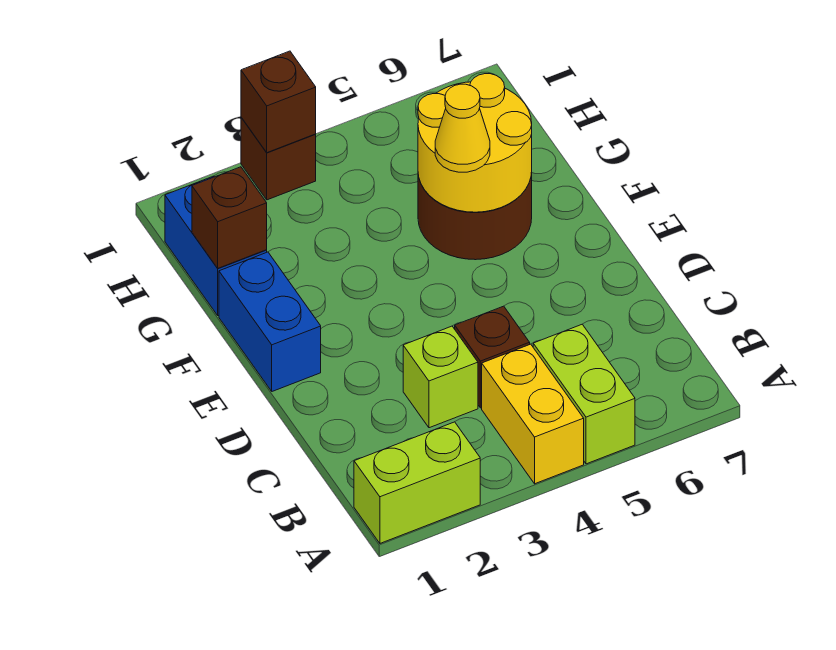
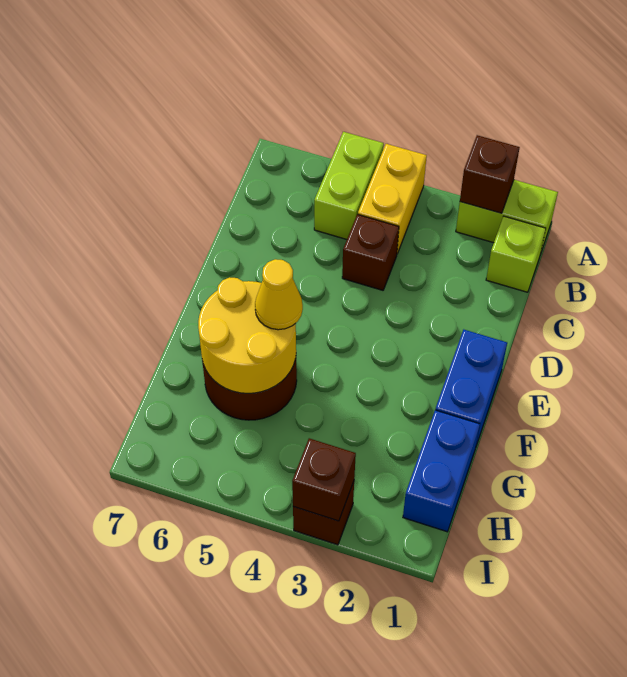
lime brick C3 level 1 -> lime brick B1 level 1
brown brick G1 level 2 -> brown brick A2 level 2

